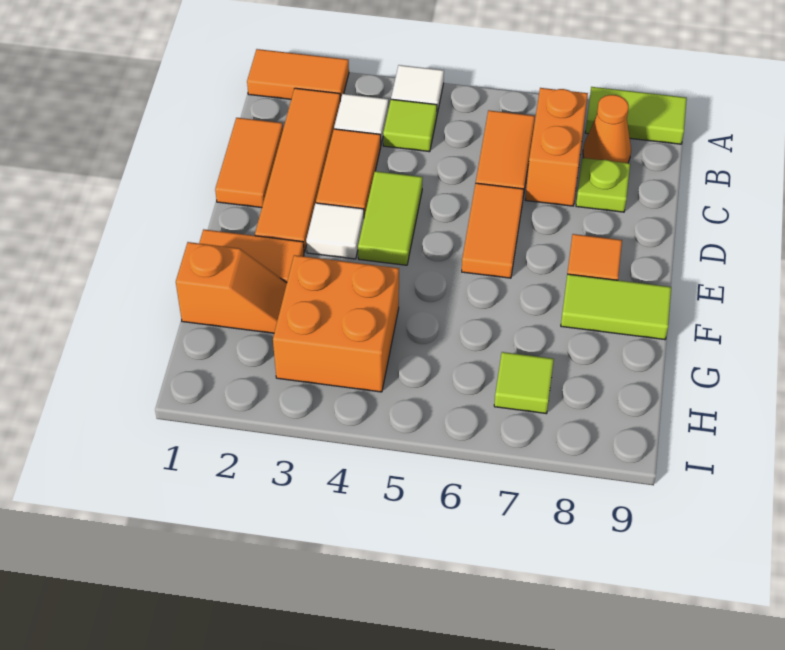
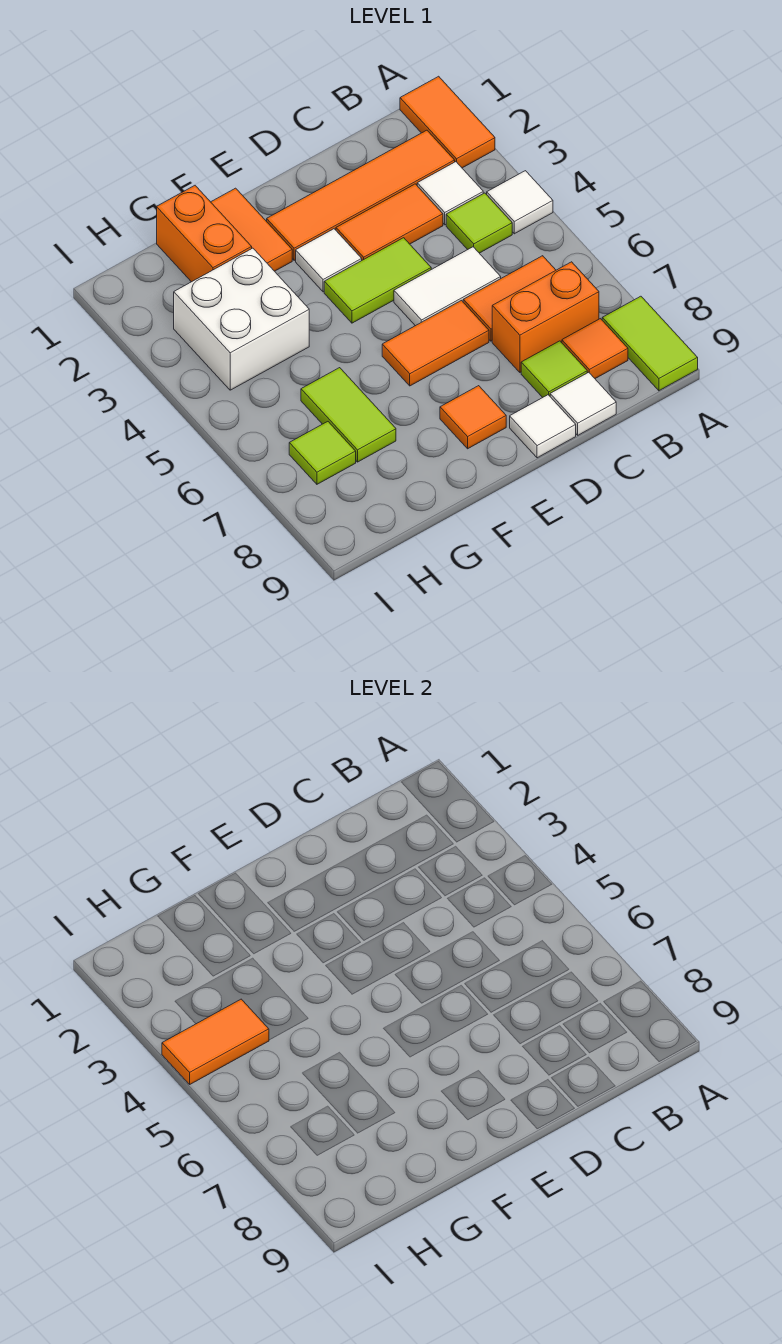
orange cone B8 level 1 -> orange tile B8 level 1
orange tile C1:D1 level 1 -> orange tile H4:I4 level 2
none -> white tile C5:D5 level 1
lime plate C8 level 1 -> lime tile C8 level 1
none -> white tile C9 level 1
none -> white tile D9 level 1
lime tile F8:F9 level 1 -> lime tile G6:G7 level 1
orange slope G1:G2 level 1 top 1 -> orange brick G1:G2 level 1
orange brick G3:H4 level 1 -> white brick G3:H4 level 1

